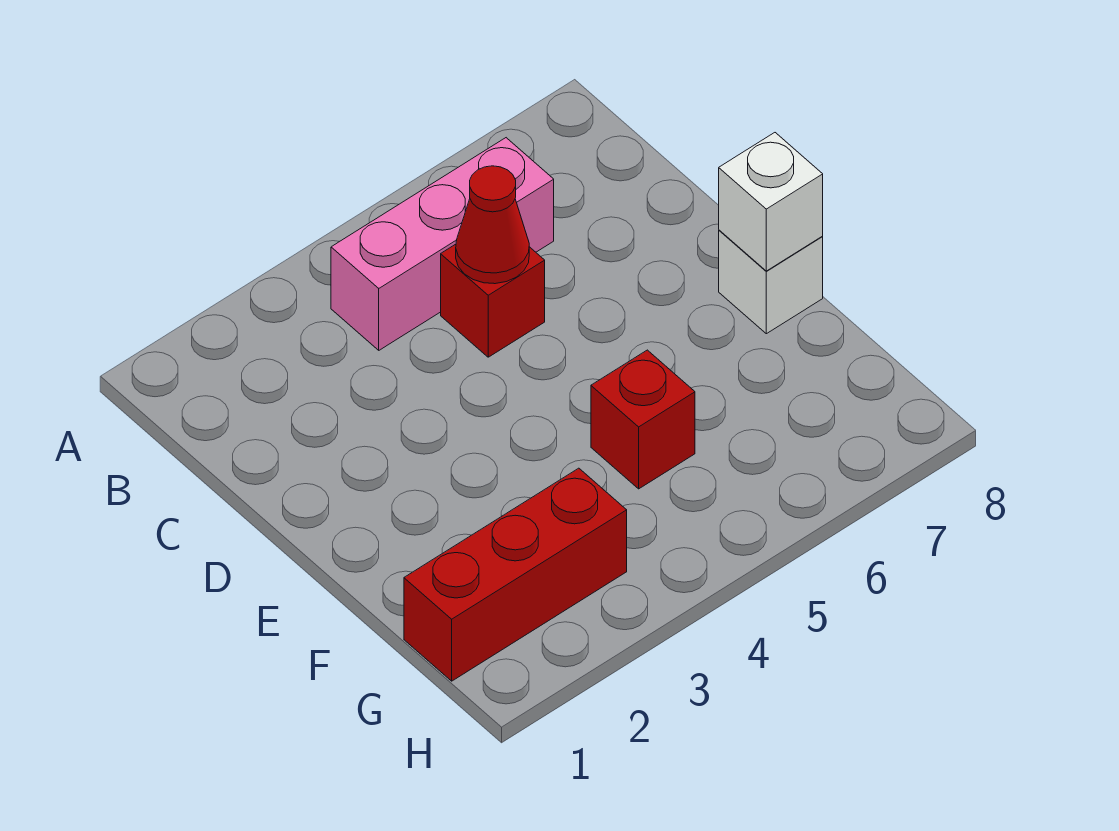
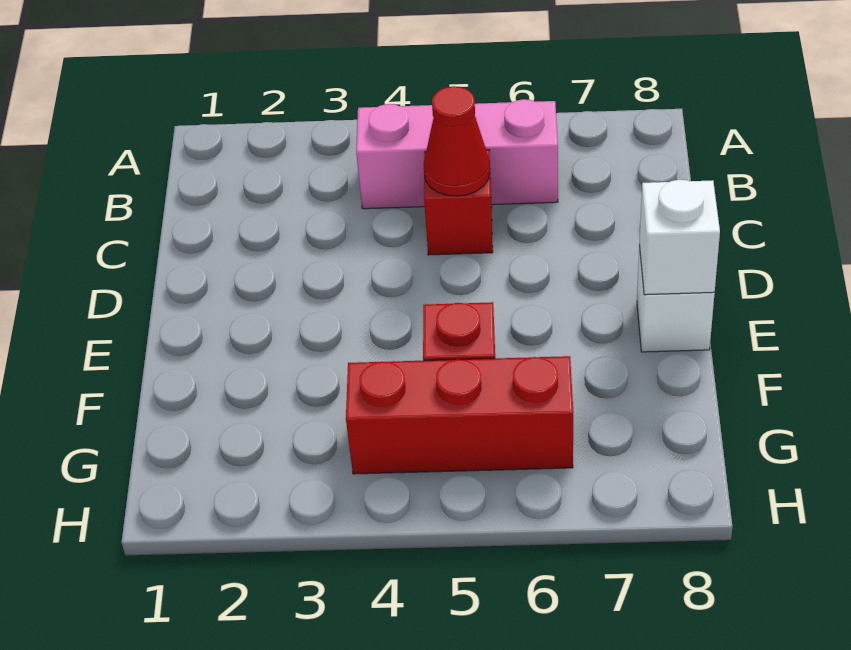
red brick G1:G3 level 1 -> red brick G4:G6 level 1

